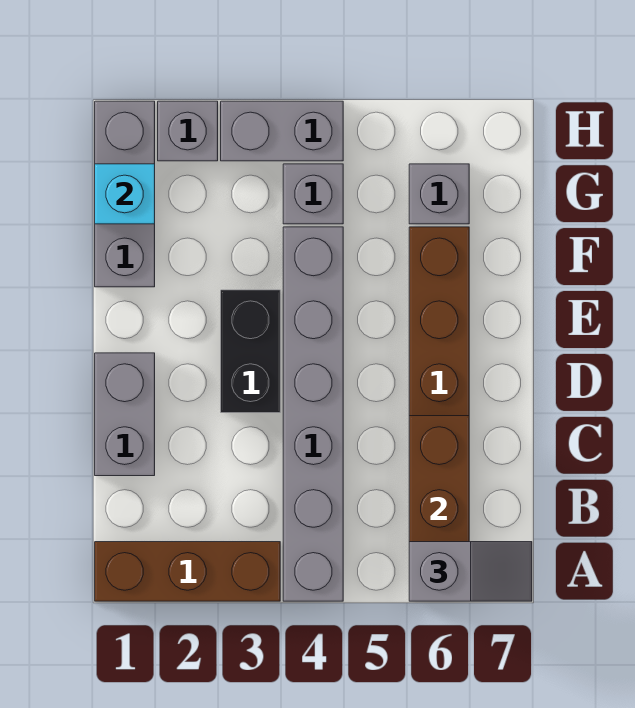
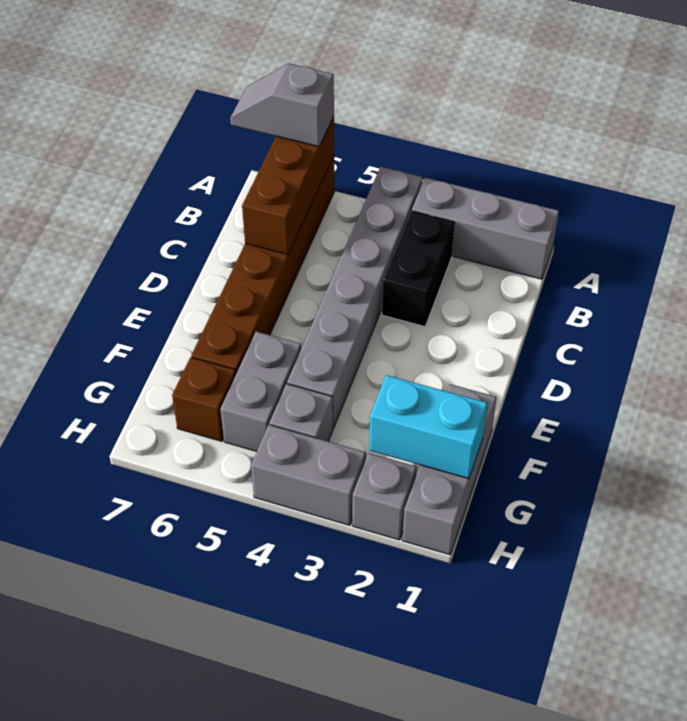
brown brick A1:A3 level 1 -> grey brick A1:A3 level 1
grey brick C1:D1 level 1 -> grey brick F5:G5 level 1
black brick D3:E3 level 1 -> black brick B3:C3 level 1
cyan brick G1 level 2 -> cyan brick G1:G2 level 2
grey brick G6 level 1 -> brown brick G6 level 1

